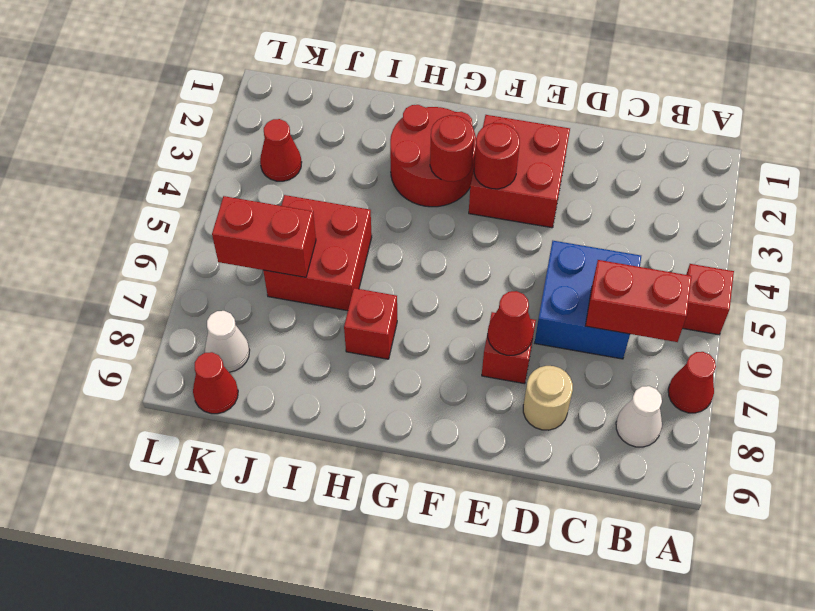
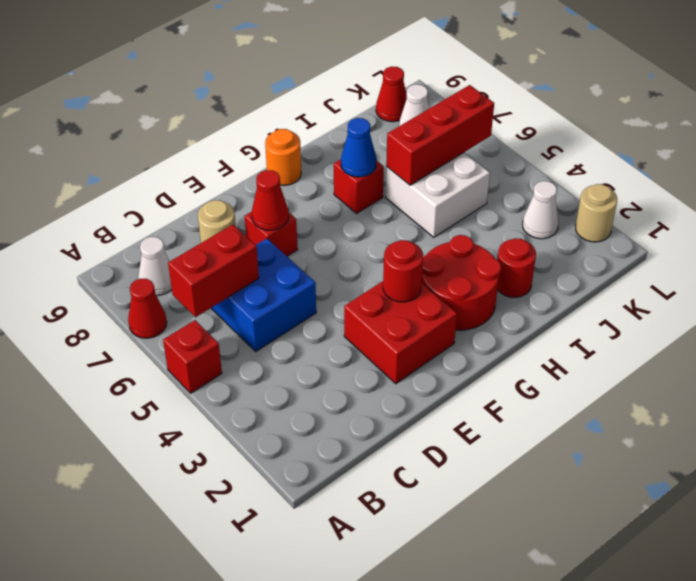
red round brick G3 level 2 -> red round brick I2 level 1
none -> orange round brick G9 level 1
none -> blue cone H7 level 2
red brick I5:J6 level 1 -> white brick I5:J6 level 1
red brick J6:K6 level 2 -> red brick I6:K6 level 2
red cone K3 level 1 -> white cone K3 level 1
none -> tan round brick L2 level 1

